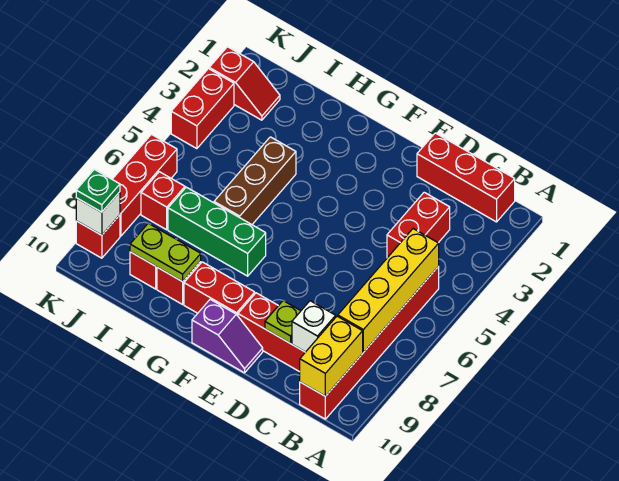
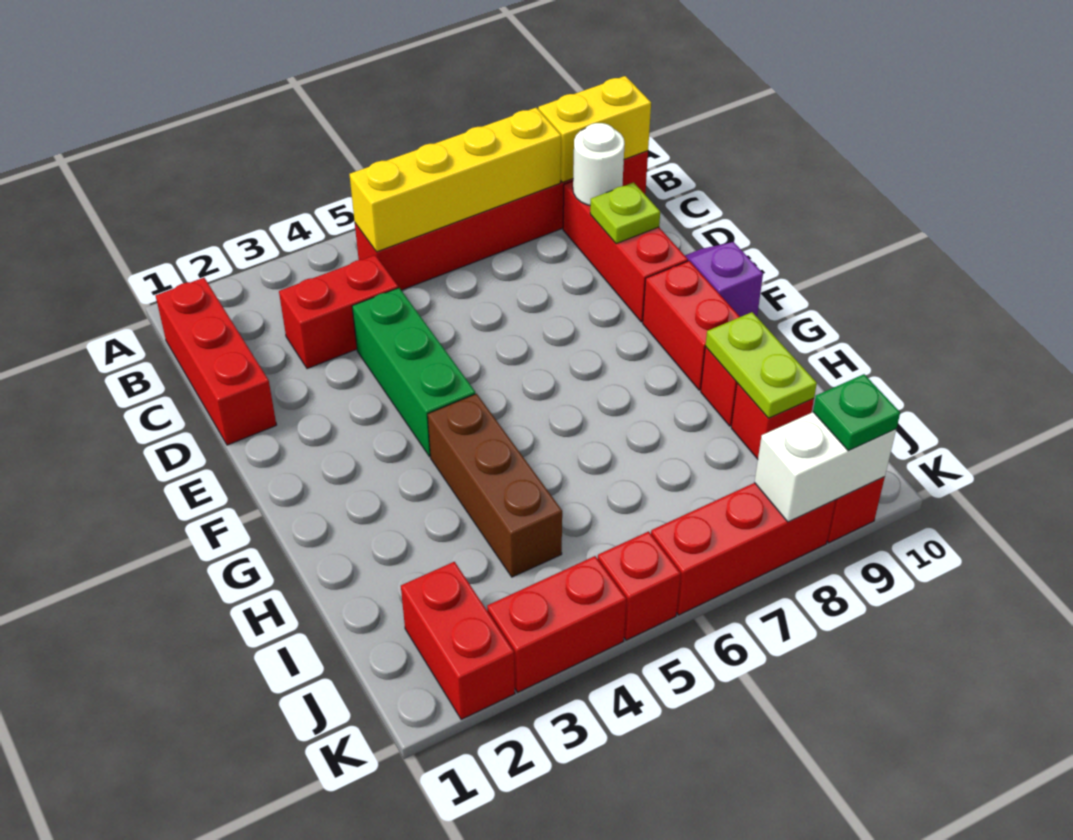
white brick C9 level 2 -> white round brick C9 level 2
green brick G7:I7 level 1 -> green brick D4:F4 level 1
brown brick H4:H6 level 1 -> brown brick G4:I4 level 1
red slope J2:K2 level 1 top K -> red brick J2:K2 level 1
red brick J7 level 1 -> red brick K5 level 1
white brick K9 level 2 -> white brick K8:K9 level 2

